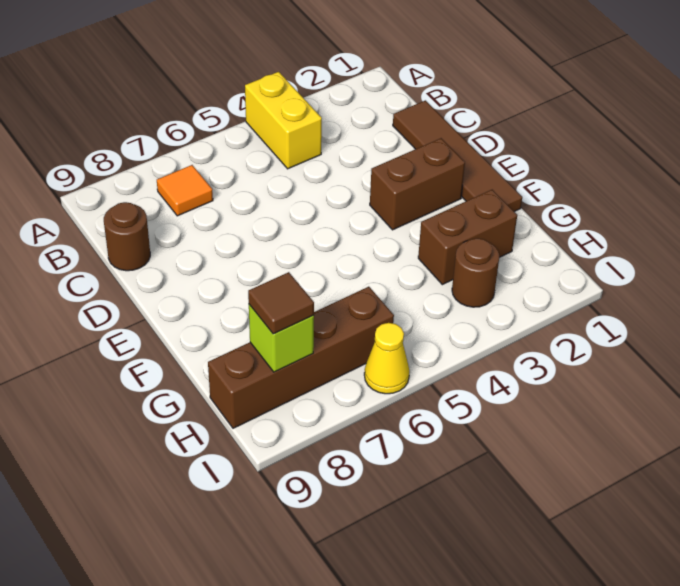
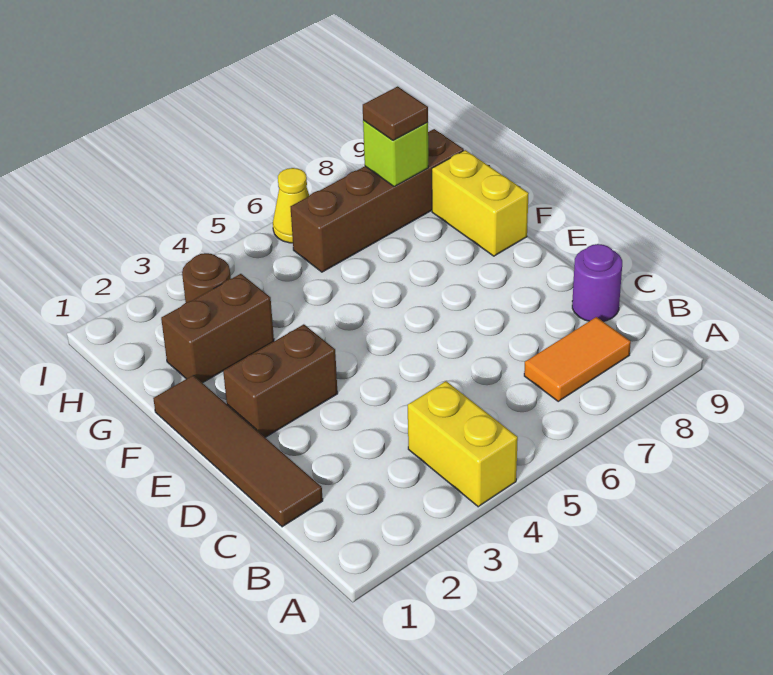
orange tile B7 level 1 -> orange tile B7:B8 level 1
brown round brick C9 level 1 -> purple round brick C9 level 1
none -> yellow brick F9:G9 level 1

